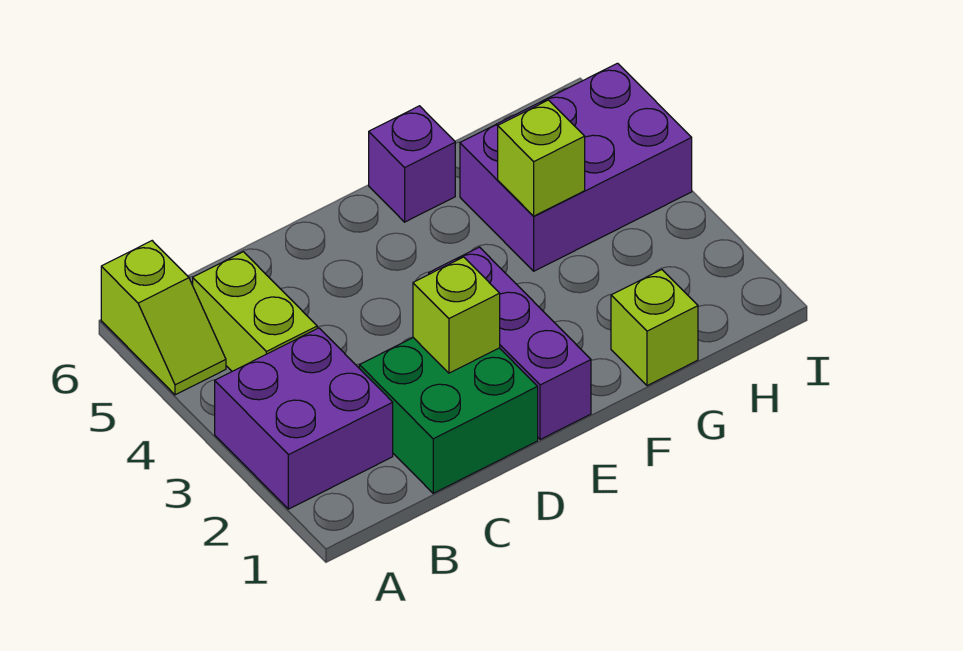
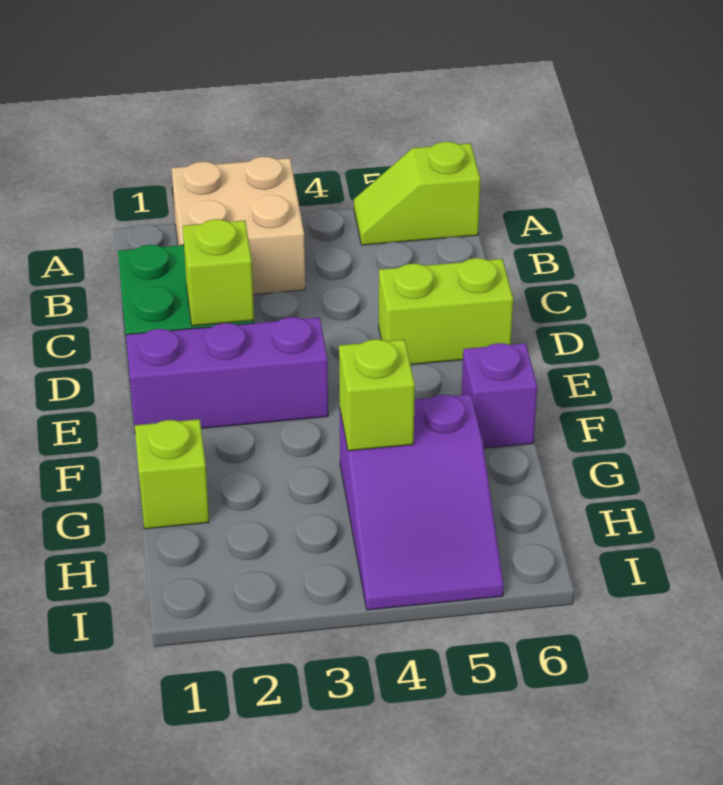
purple brick A2:B3 level 1 -> tan brick A2:B3 level 1
lime brick B4:B5 level 1 -> lime brick D5:D6 level 1
purple brick G4:I5 level 1 -> purple slope G4:I5 level 1 top G

